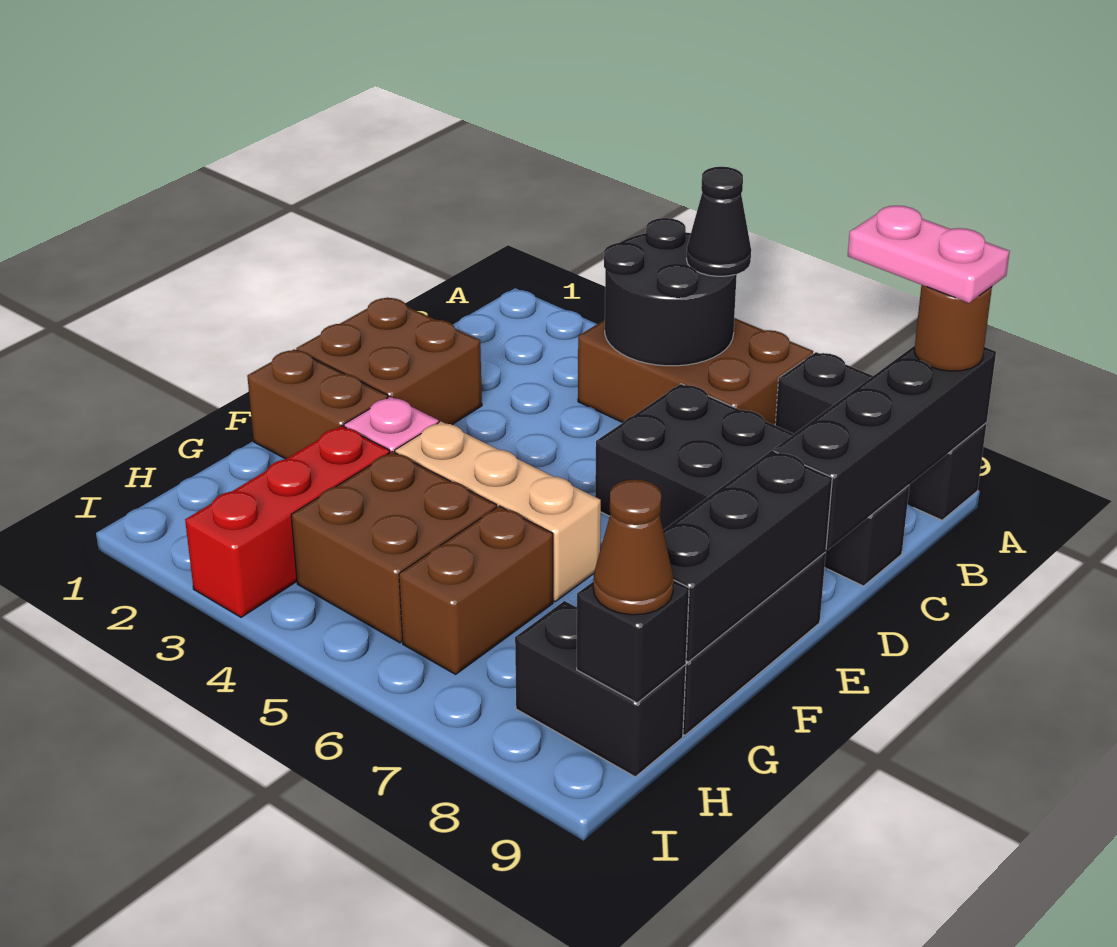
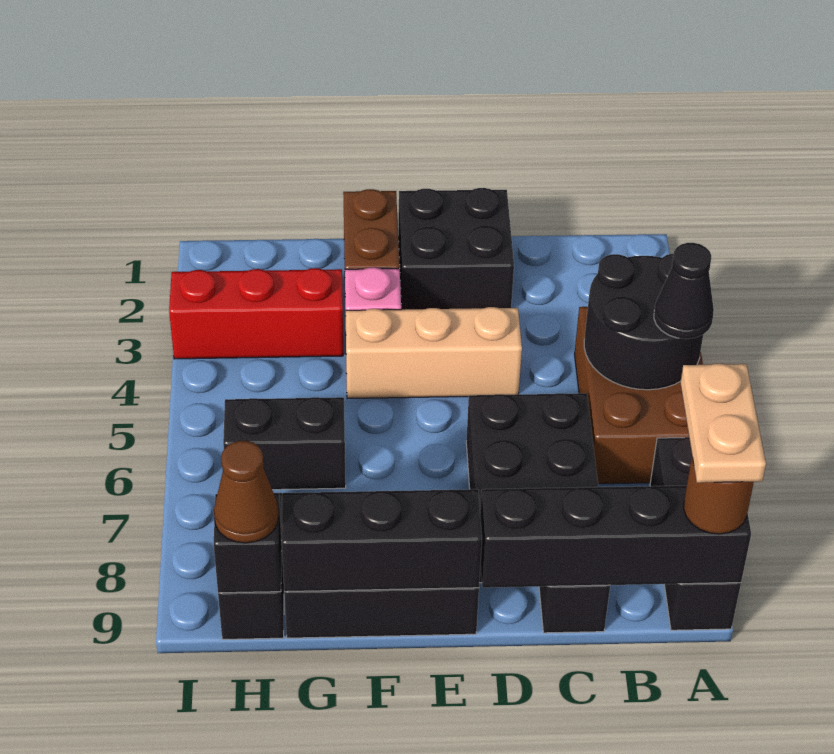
pink plate A8:A9 level 4 -> tan plate A8:A9 level 4
brown brick D1:E2 level 1 -> black brick D1:E2 level 1
tan brick F4:F6 level 1 -> tan brick D4:F4 level 1
brown brick G4:H5 level 1 -> none
brown brick G6:H6 level 1 -> black brick G6:H6 level 1

